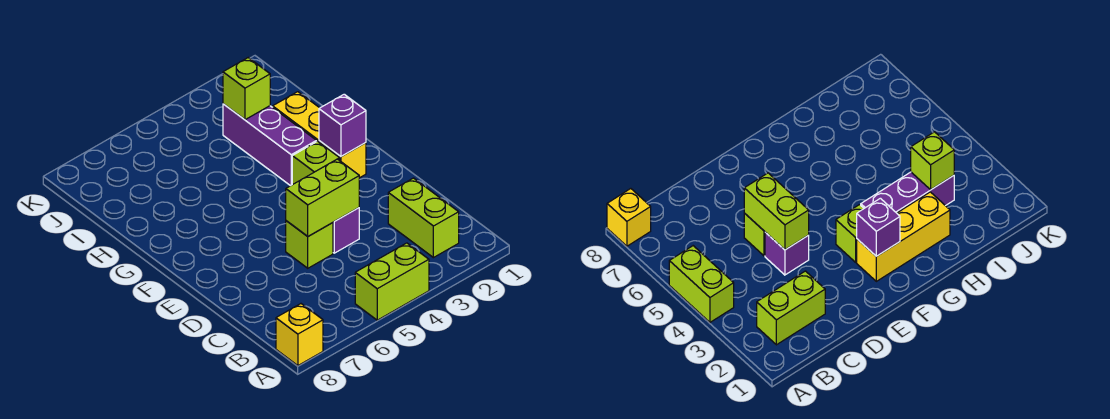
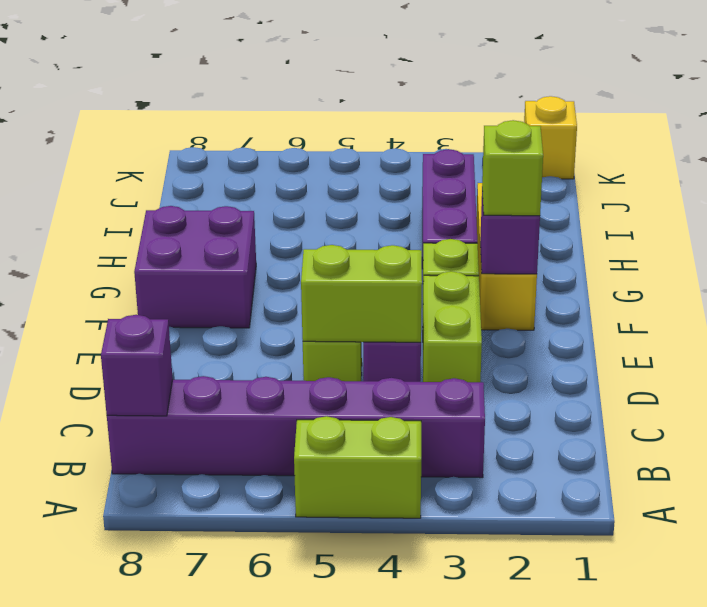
yellow brick A8 level 1 -> yellow brick K1 level 1
lime brick B2:C2 level 1 -> lime brick D3:E3 level 1
none -> purple brick B3:B8 level 1
none -> purple brick B8 level 2
none -> purple brick F7:G8 level 1
lime brick I3 level 2 -> lime brick F2 level 3

